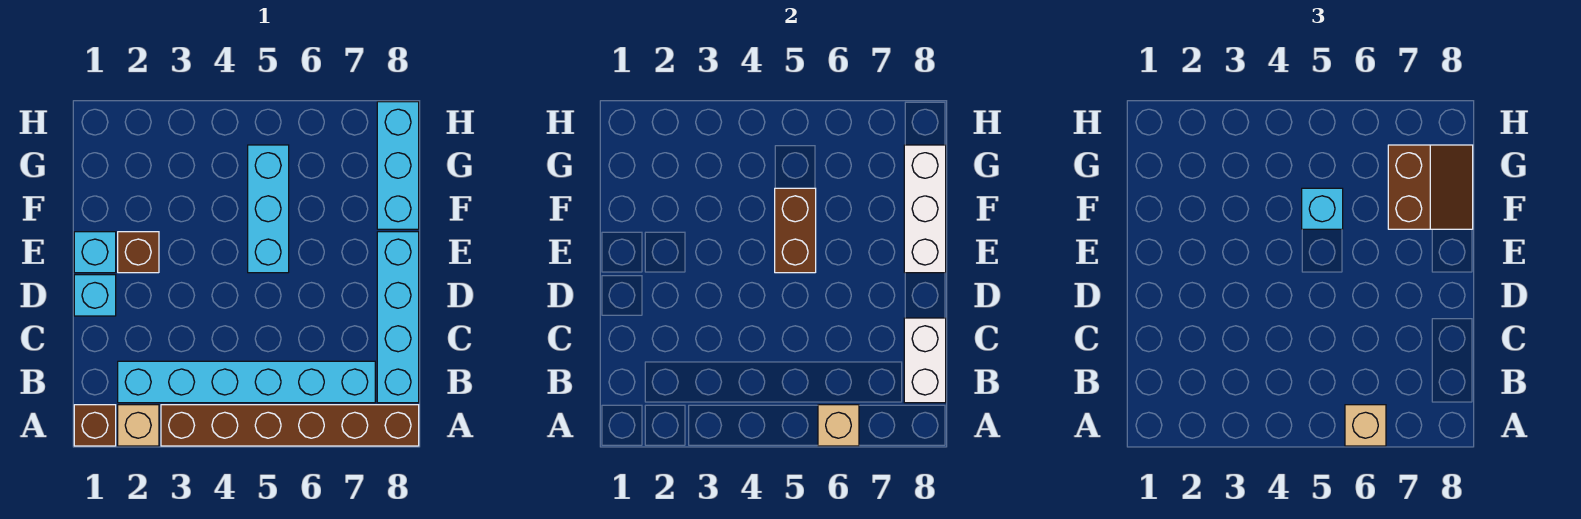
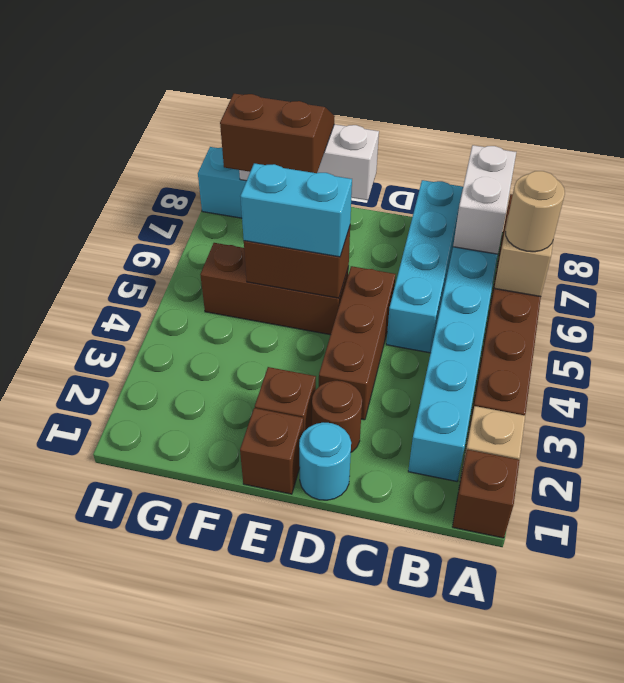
tan brick A6 level 3 -> tan round brick A6 level 3
cyan brick B8:E8 level 1 -> cyan brick C5:C8 level 1
white brick B8:C8 level 2 -> white brick B7:B8 level 2
cyan brick D1 level 1 -> cyan round brick D1 level 1
none -> brown round brick D2 level 1
none -> brown brick D3:D5 level 1
cyan brick E1 level 1 -> brown brick E1 level 1
cyan brick E5:G5 level 1 -> brown brick E5:G5 level 1
cyan brick F5 level 3 -> cyan brick E5:F5 level 3

